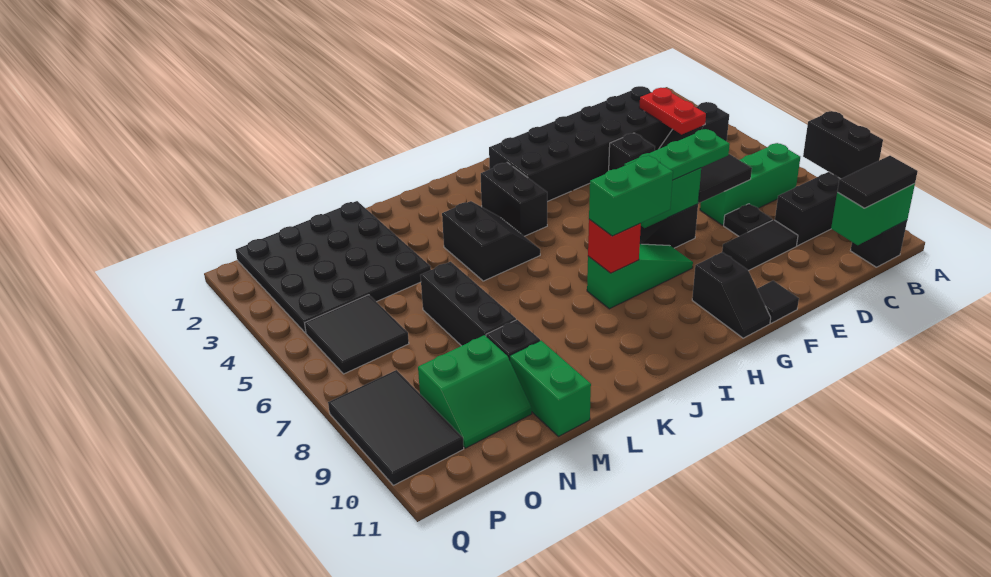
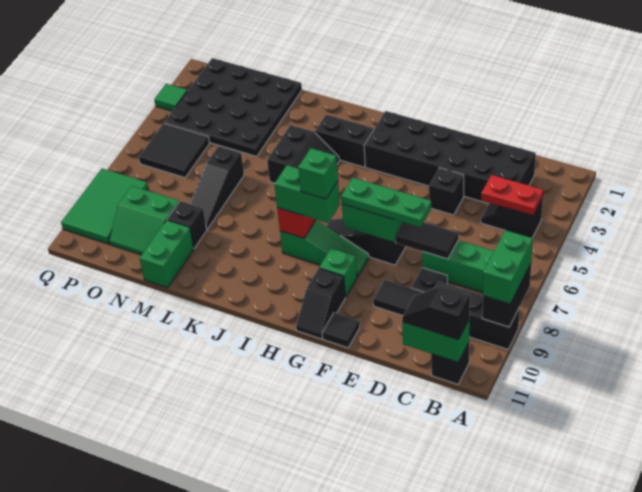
none -> green brick A8:A9 level 3
black tile B11:C11 level 3 -> black slope B11:C11 level 3 top B
red plate C3:C4 level 2 -> red plate B4:C4 level 2
none -> green brick G9 level 1
none -> green brick H8 level 4
black brick I3:I4 level 1 -> black brick I3:J3 level 1
black brick M6:M8 level 1 -> black slope M6:M8 level 1 top 6
black tile P8:Q10 level 1 -> green tile P8:Q10 level 1
none -> green tile Q3 level 1

